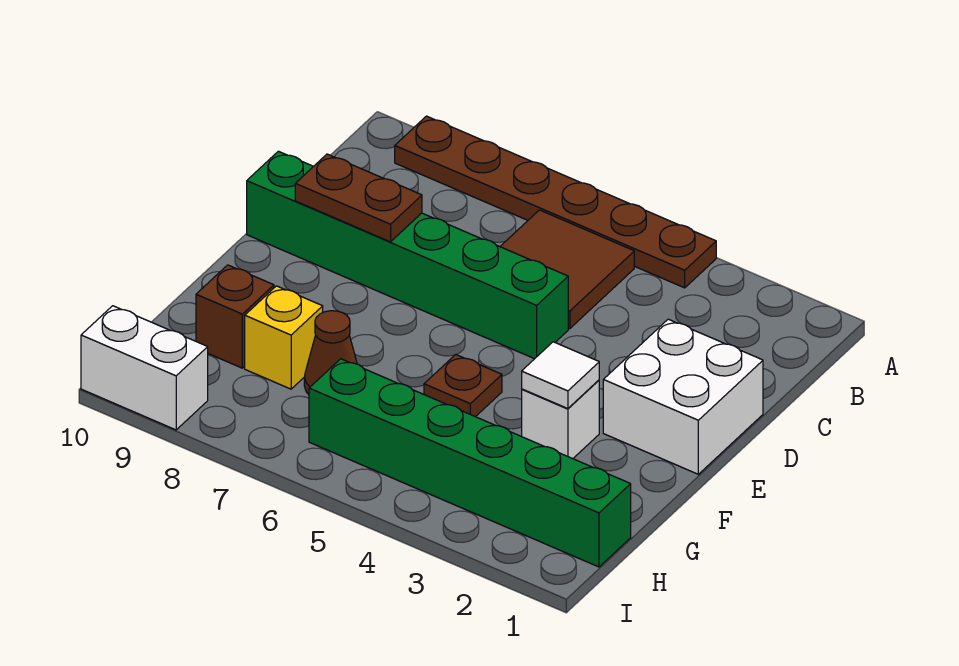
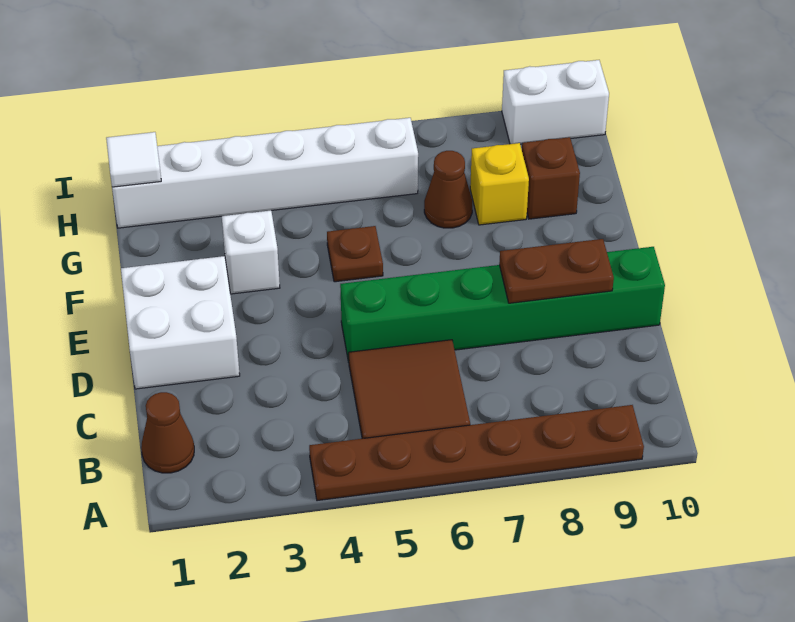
none -> brown cone B1 level 1
white tile F3 level 2 -> white tile H1 level 2
green brick H1:H6 level 1 -> white brick H1:H6 level 1

